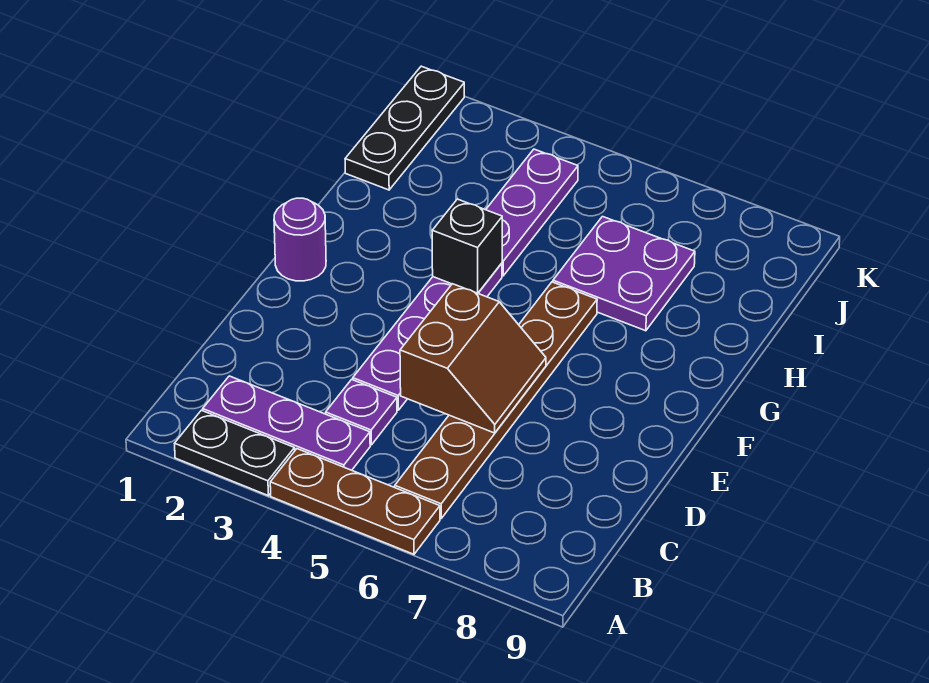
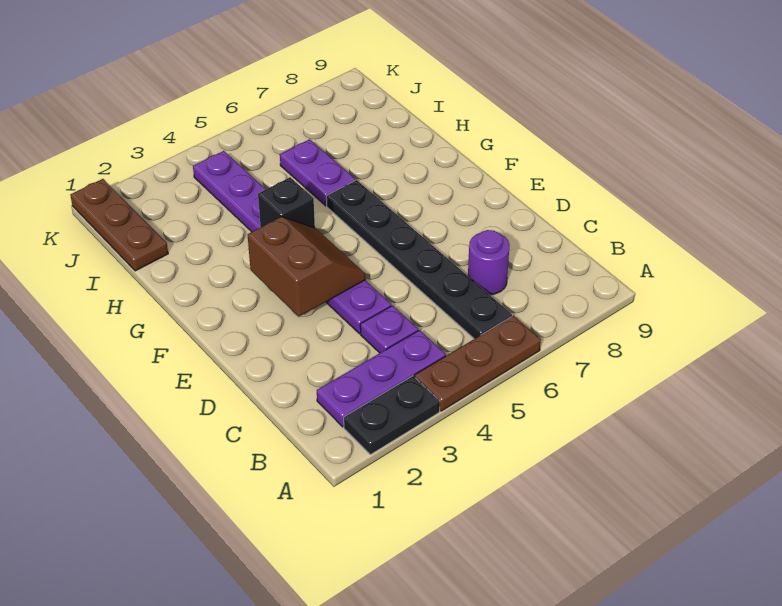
brown plate B6:G6 level 1 -> black plate B6:G6 level 1
brown slope D5:E6 level 2 top 5 -> brown slope E3:F4 level 2 top 3
purple round brick F1 level 1 -> purple round brick C7 level 1
purple plate H6:I7 level 1 -> purple plate H6:I6 level 1
black plate I1:K1 level 1 -> brown plate I1:K1 level 1

